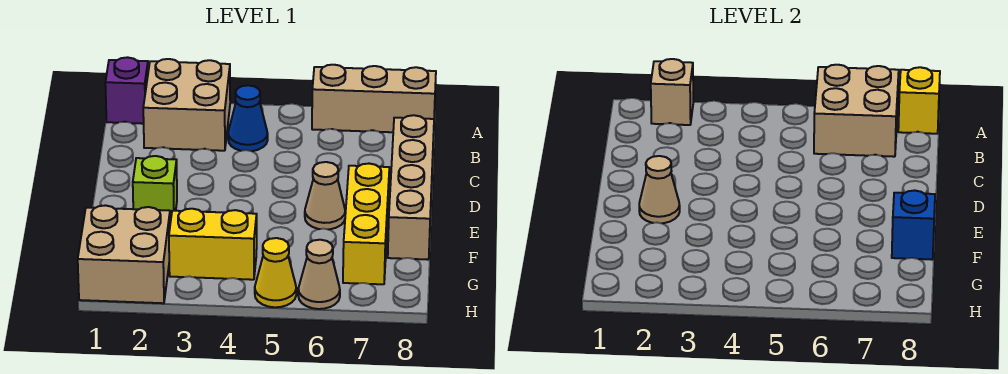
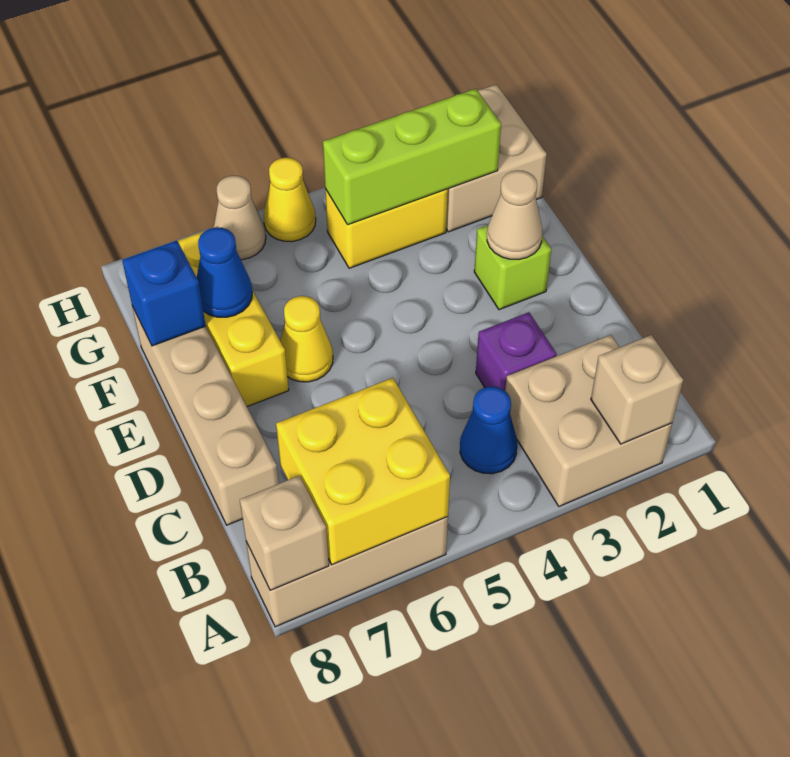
purple brick A1 level 1 -> purple brick C3 level 1
tan brick A6:B7 level 2 -> yellow brick A6:B7 level 2
yellow brick A8 level 2 -> tan brick A8 level 2
tan cone E6 level 1 -> yellow cone E6 level 1
none -> blue cone F7 level 2
none -> lime brick G2:G4 level 2

